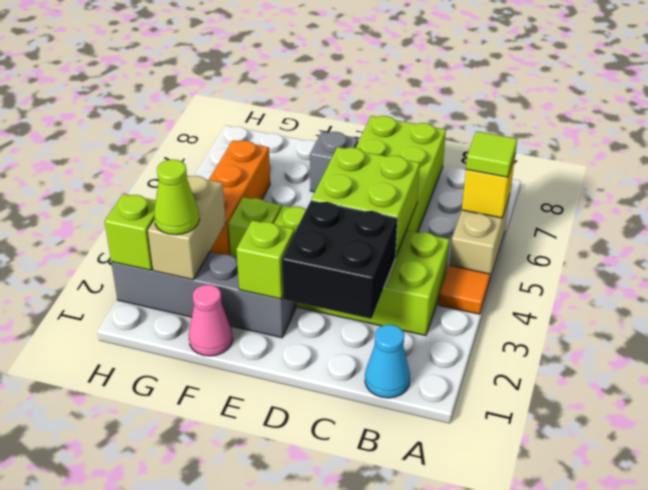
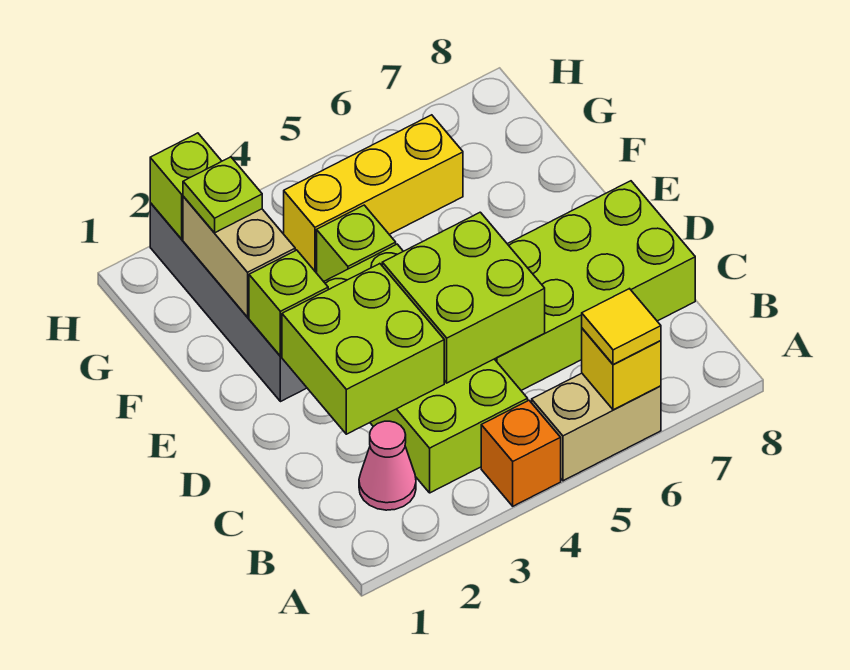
orange tile A4 level 1 -> orange brick A4 level 1
lime tile A6 level 3 -> yellow tile A6 level 3
cyan cone B1 level 1 -> none
black brick C2:D3 level 2 -> lime brick C2:D3 level 2
grey brick E7 level 1 -> none
pink cone F1 level 1 -> pink cone B2 level 1
tan brick G2:G3 level 2 -> tan brick F2:G2 level 2
lime cone G2 level 3 -> lime plate G2 level 3
orange brick G4:G6 level 1 -> yellow brick G4:G6 level 1

